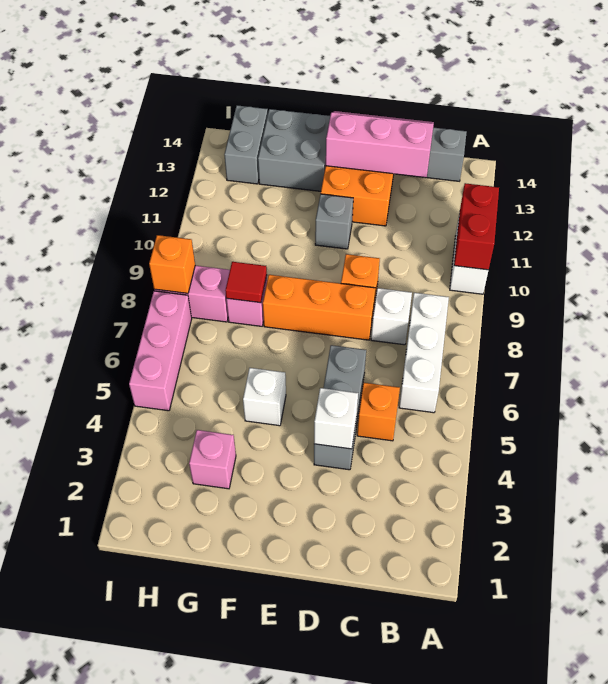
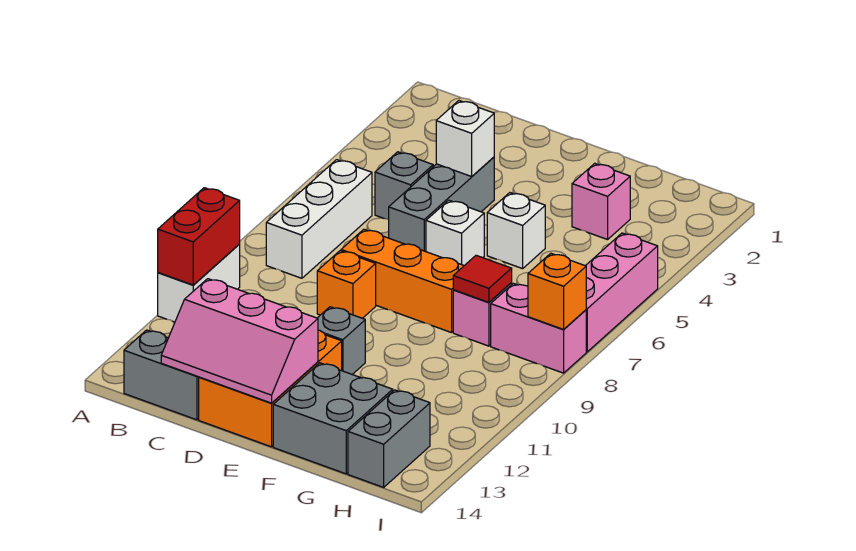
orange brick C5 level 1 -> grey brick C5 level 1
white brick C8 level 1 -> white brick E6 level 1

